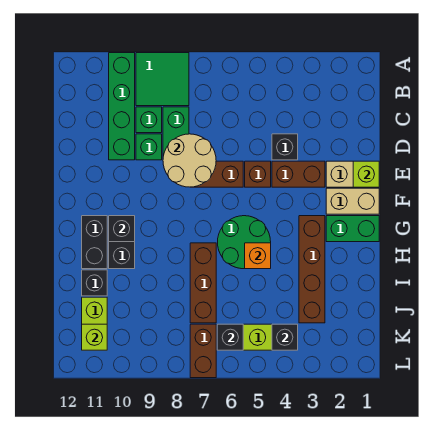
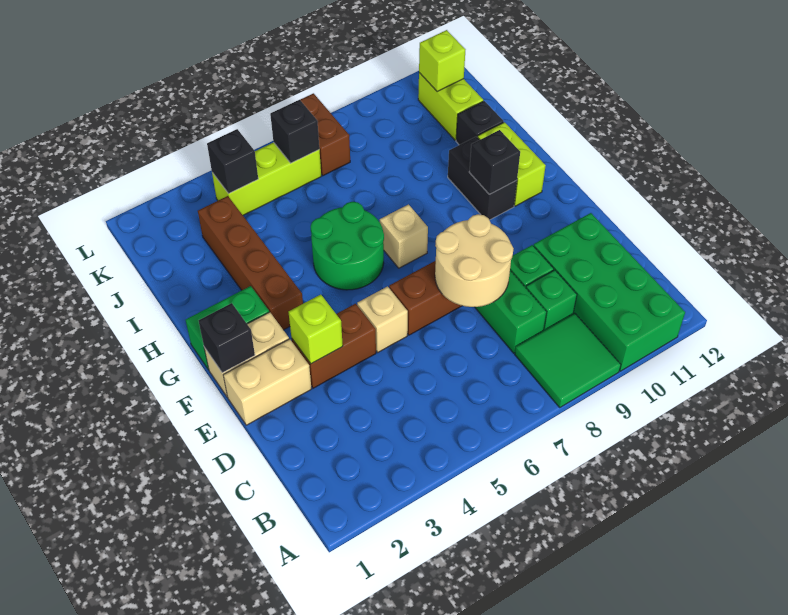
green brick A10:D10 level 1 -> green brick A10:D11 level 1
black brick D4 level 1 -> black brick F1 level 2
lime brick E1 level 2 -> lime brick E3 level 2
brown brick E5 level 1 -> tan brick E5 level 1
none -> tan brick G7 level 1
black brick G11:H11 level 1 -> lime brick G11:H11 level 1
orange brick H5 level 2 -> none
brown brick H7:J7 level 1 -> none

